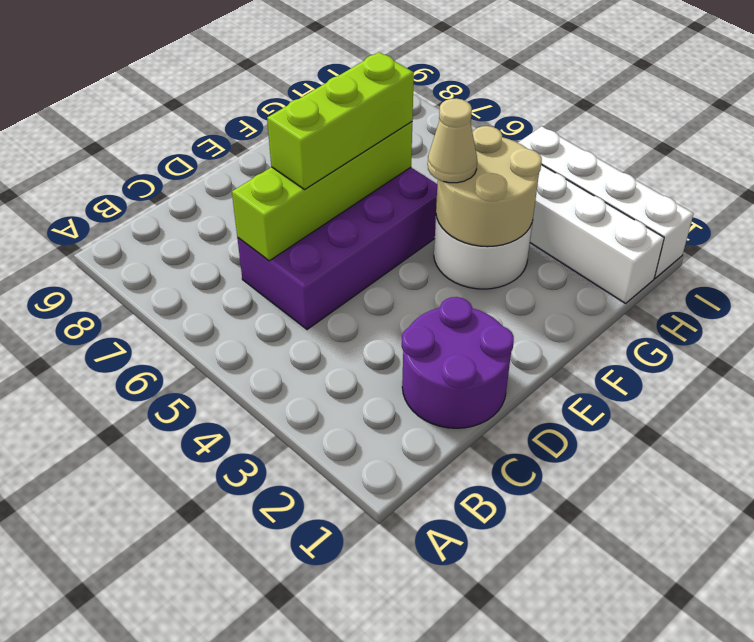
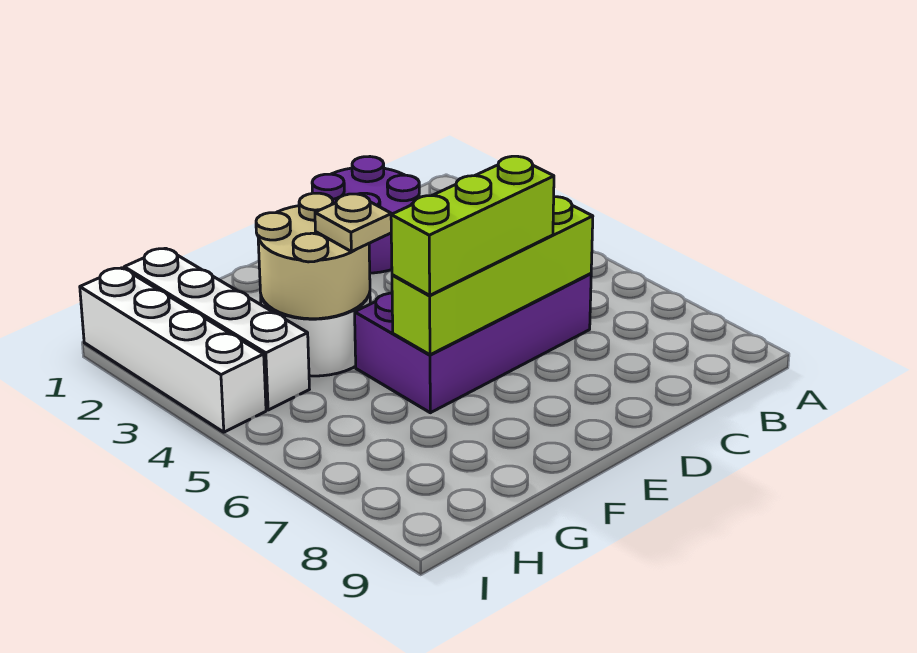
tan cone F4 level 3 -> tan plate F4 level 3

